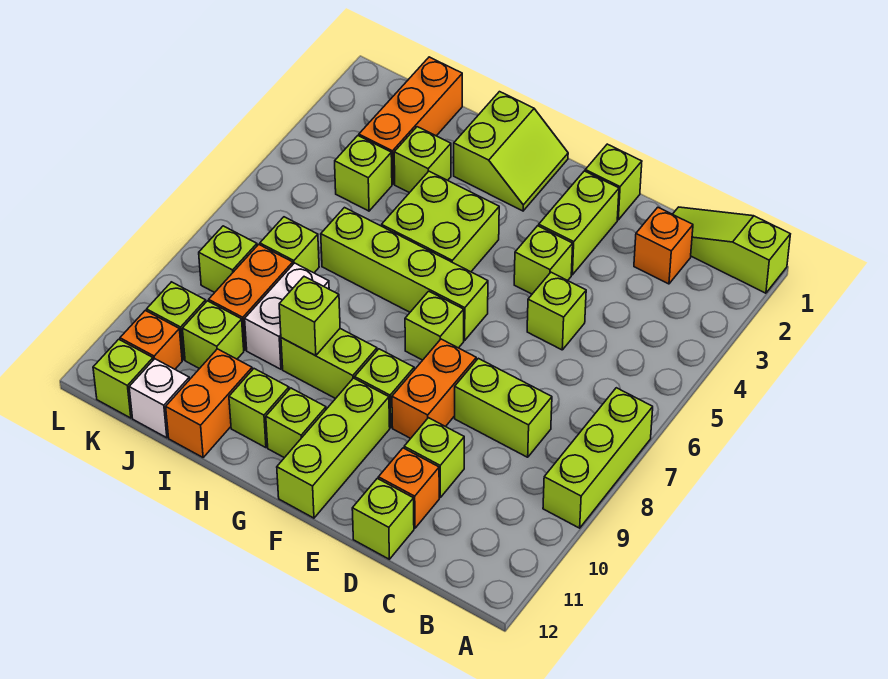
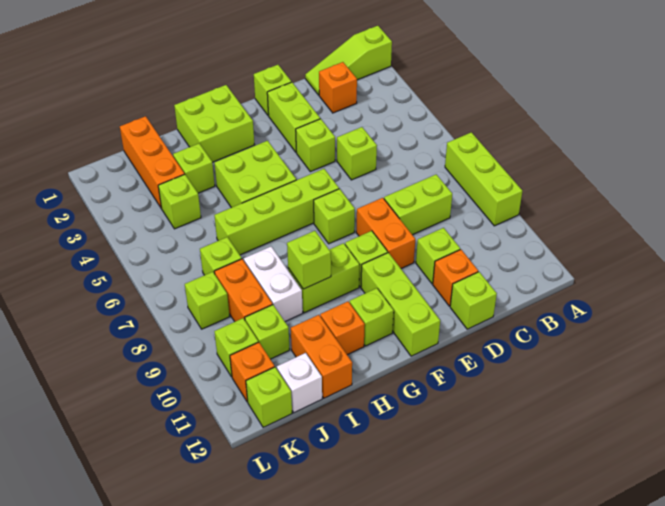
lime slope G1:H2 level 1 top H -> lime brick G1:H2 level 1
lime brick H11 level 1 -> orange brick H11 level 1

